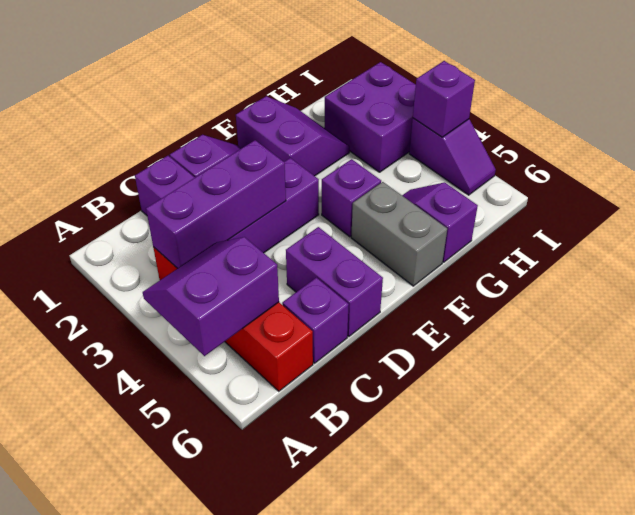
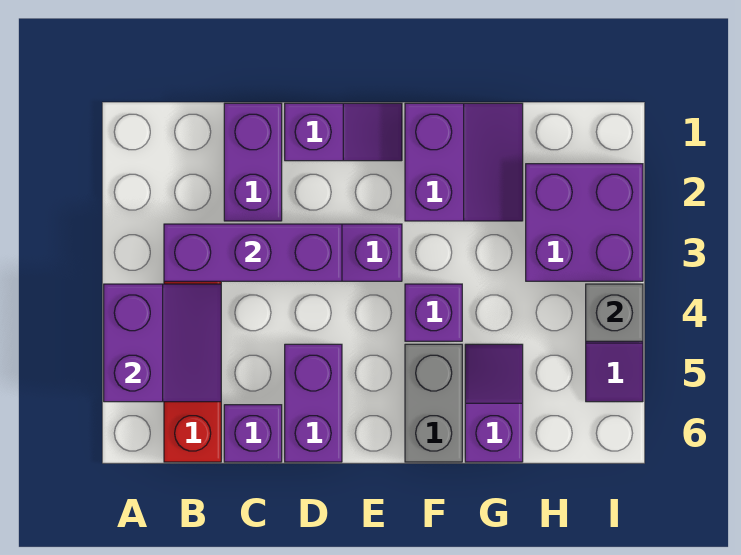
purple slope A4:B5 level 2 top 5 -> purple slope A4:B5 level 2 top A
purple brick I4 level 2 -> grey brick I4 level 2

